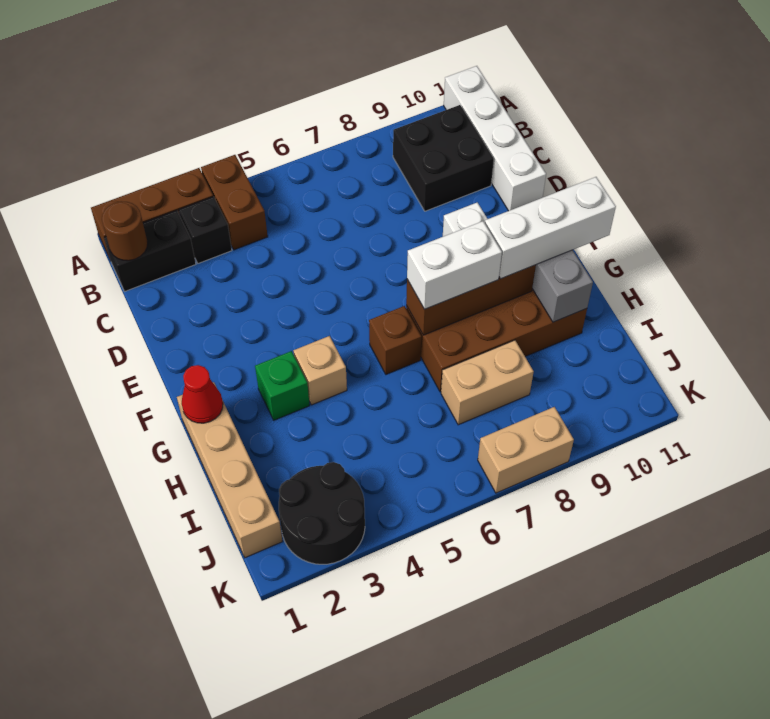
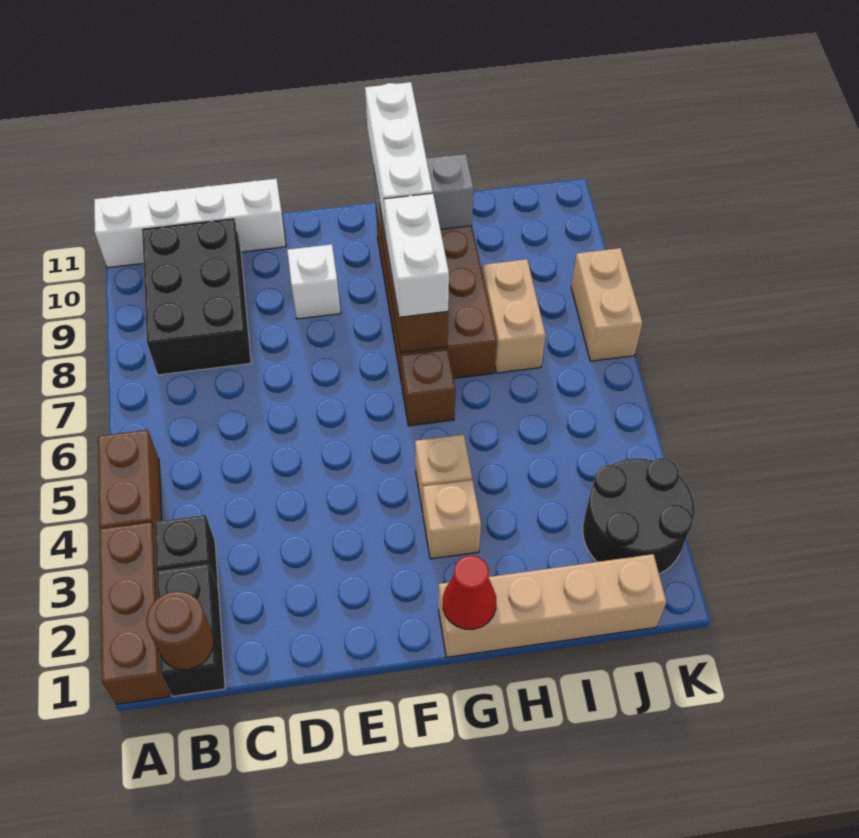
brown brick A4:B4 level 1 -> brown brick A4:A5 level 1
black brick B9:C10 level 1 -> black brick B8:C10 level 1
green brick G3 level 1 -> tan brick G3 level 1

